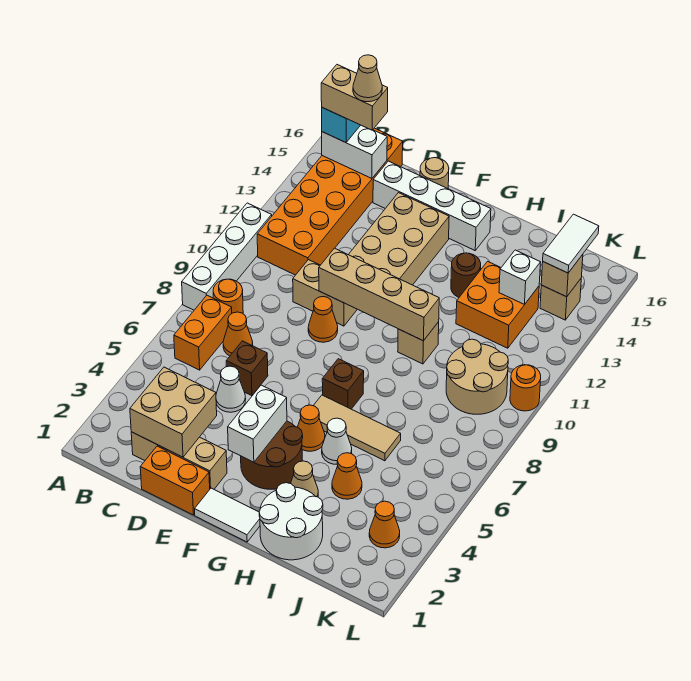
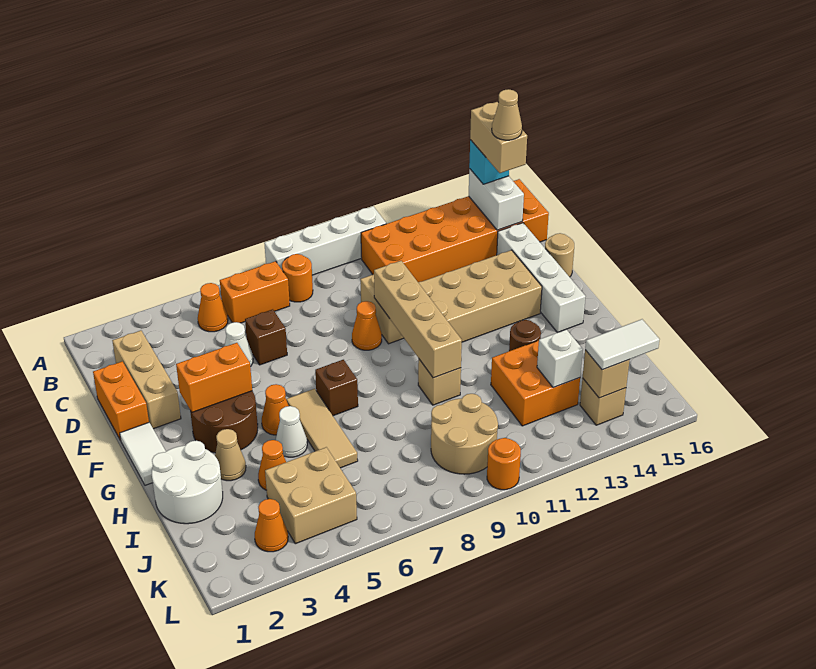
tan brick C2:D3 level 2 -> tan brick J4:K5 level 1
orange cone C7 level 1 -> orange cone B5 level 1
white brick F3:F4 level 2 -> orange brick F3:F4 level 2

